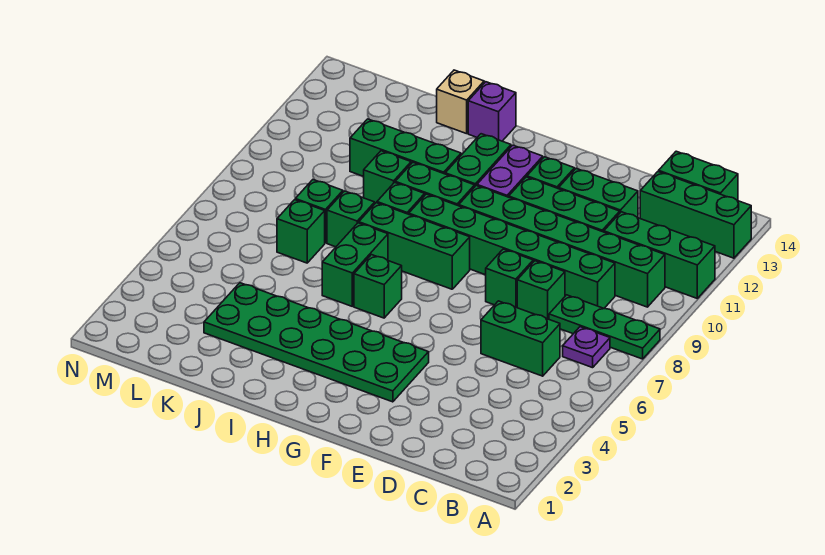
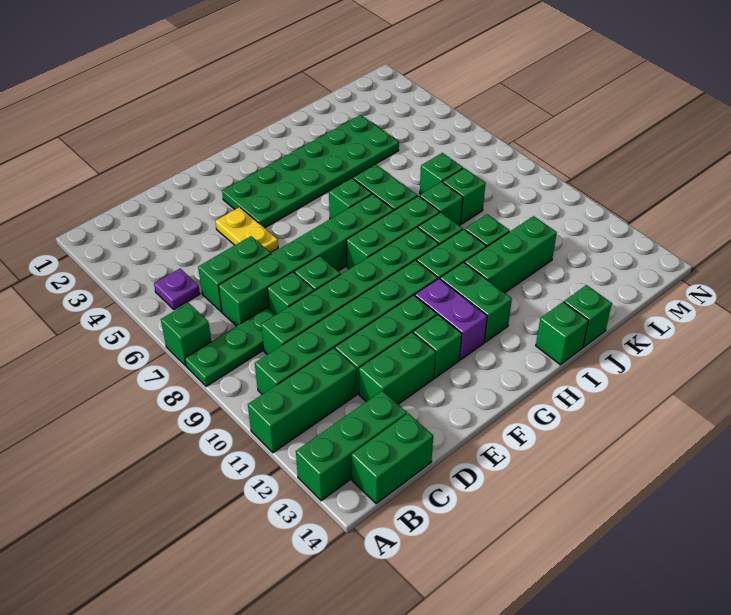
none -> green brick A7 level 1
purple plate B7 level 1 -> purple plate B5 level 1
none -> green brick C7:H7 level 1
none -> yellow plate E4:E5 level 1
purple brick I14 level 1 -> green brick I14 level 1
tan brick J14 level 1 -> green brick J14 level 1

